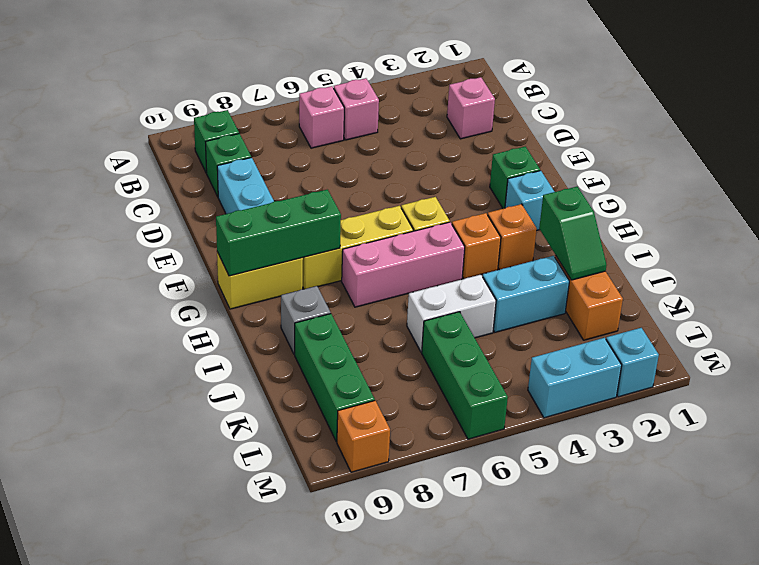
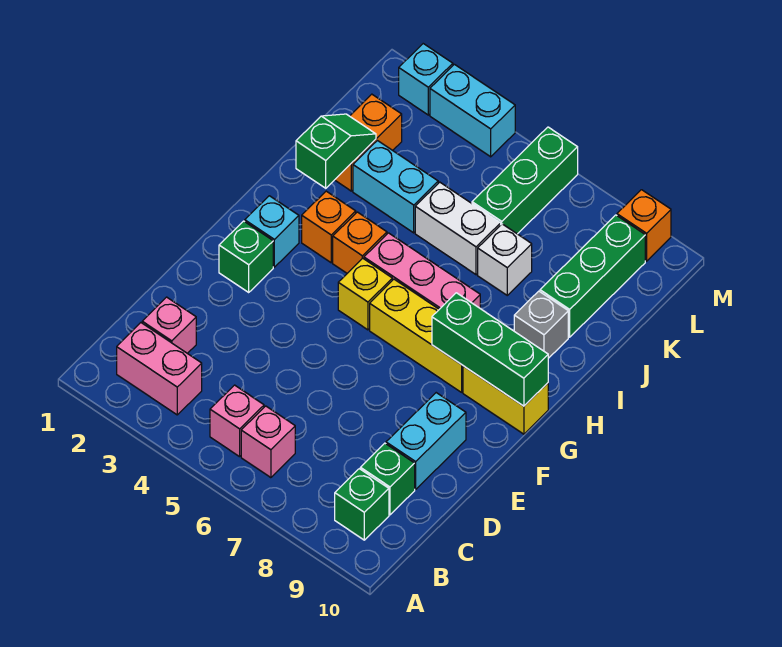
none -> pink brick B2:B3 level 1
none -> white brick J7 level 1

